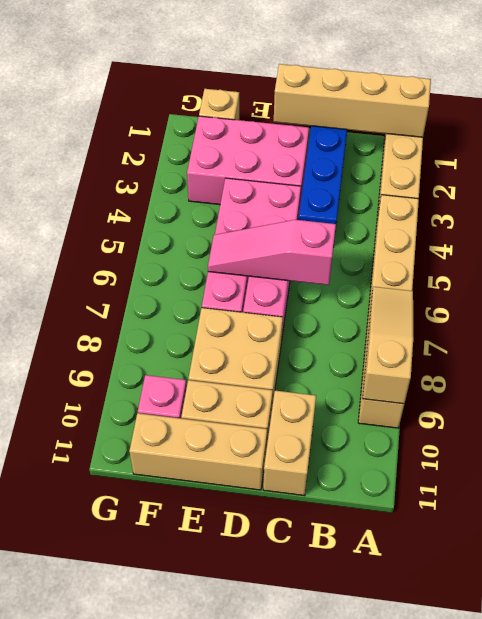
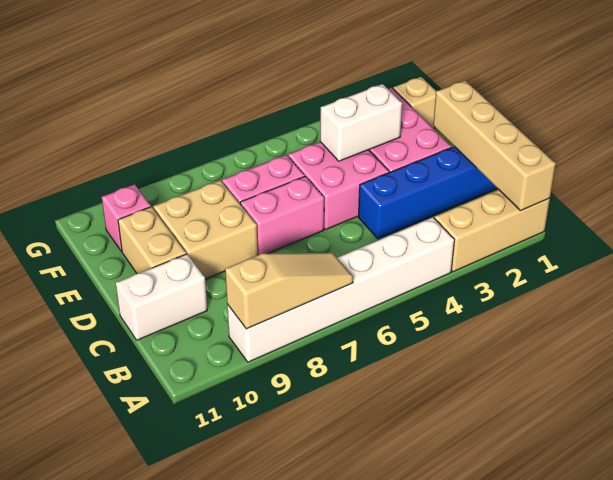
tan brick A4:A9 level 1 -> white brick A4:A9 level 1
pink slope C6:E6 level 2 top C -> none
tan brick C10:C11 level 1 -> white brick C10:C11 level 1
tan brick D11:F11 level 1 -> none
none -> white brick E3:E4 level 2

